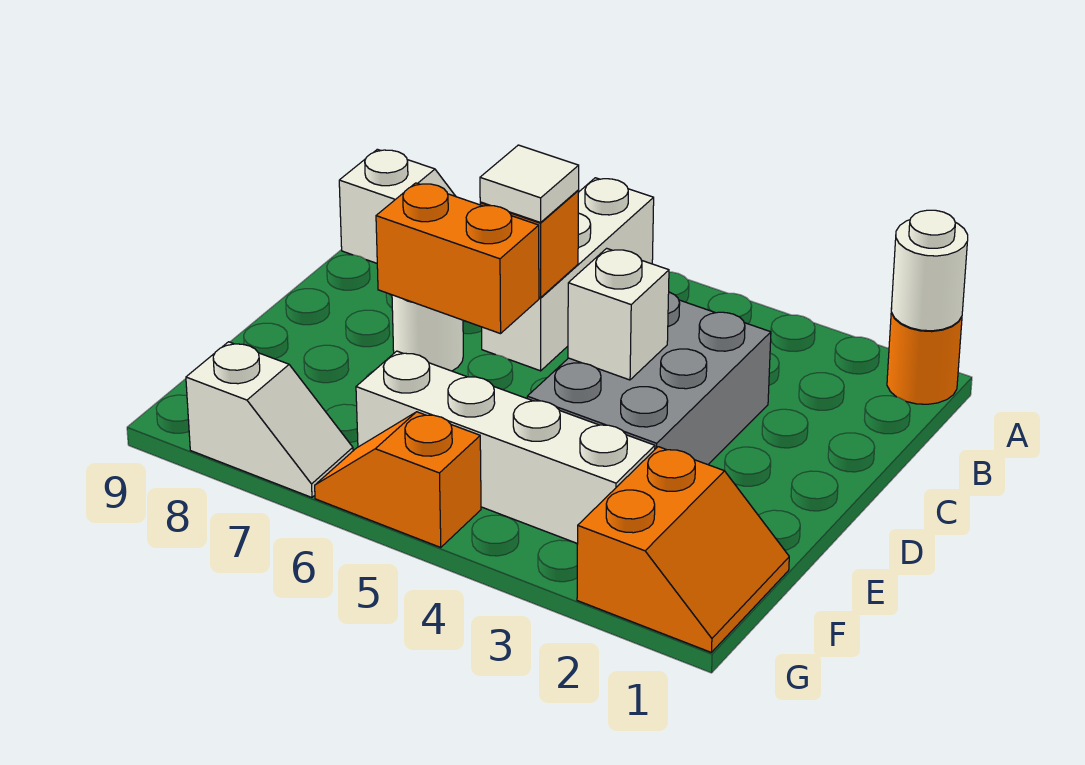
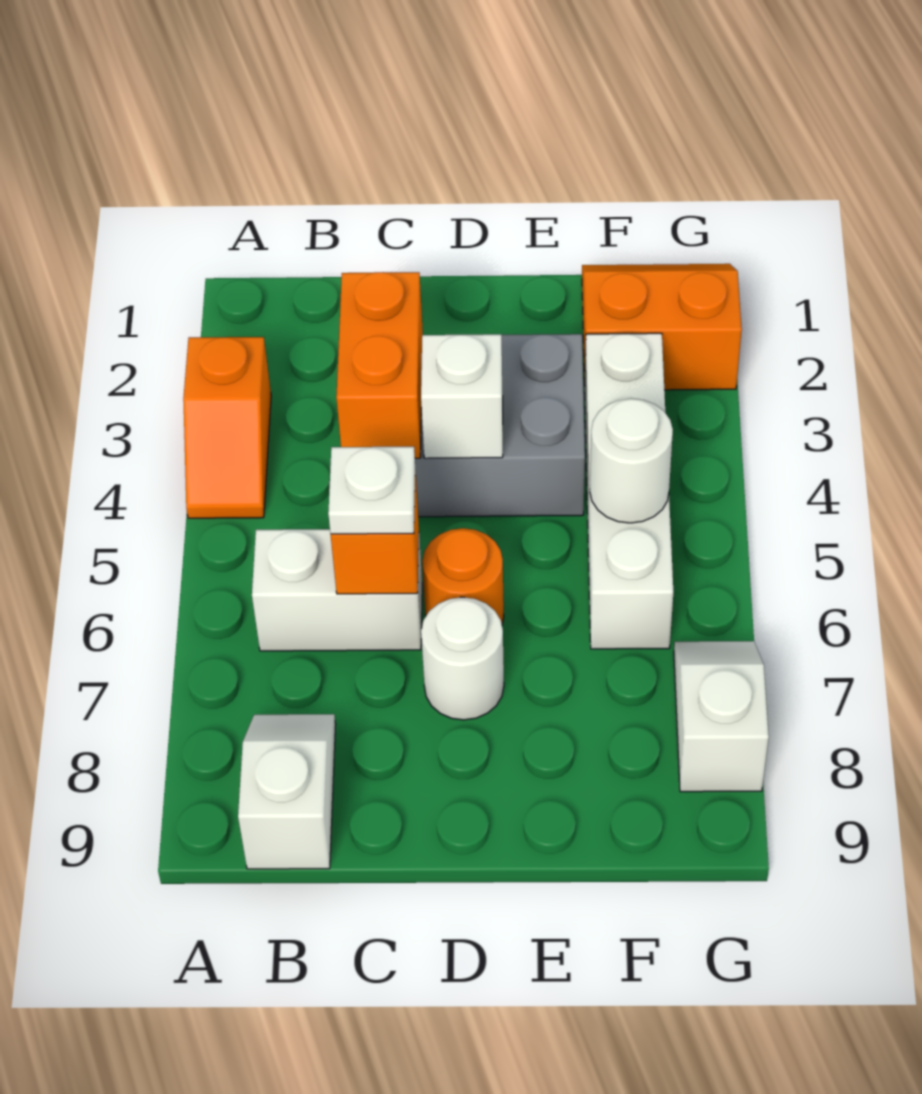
orange round brick A1 level 1 -> orange round brick D6 level 1
white round brick A1 level 2 -> white round brick F5 level 2
white brick A6:C6 level 1 -> white brick B6:C6 level 1
white tile C6 level 3 -> white plate C6 level 3
orange brick D6:D7 level 2 -> orange brick C3:C4 level 2
orange slope G5:G6 level 1 top 5 -> orange slope A3:A4 level 1 top 3

